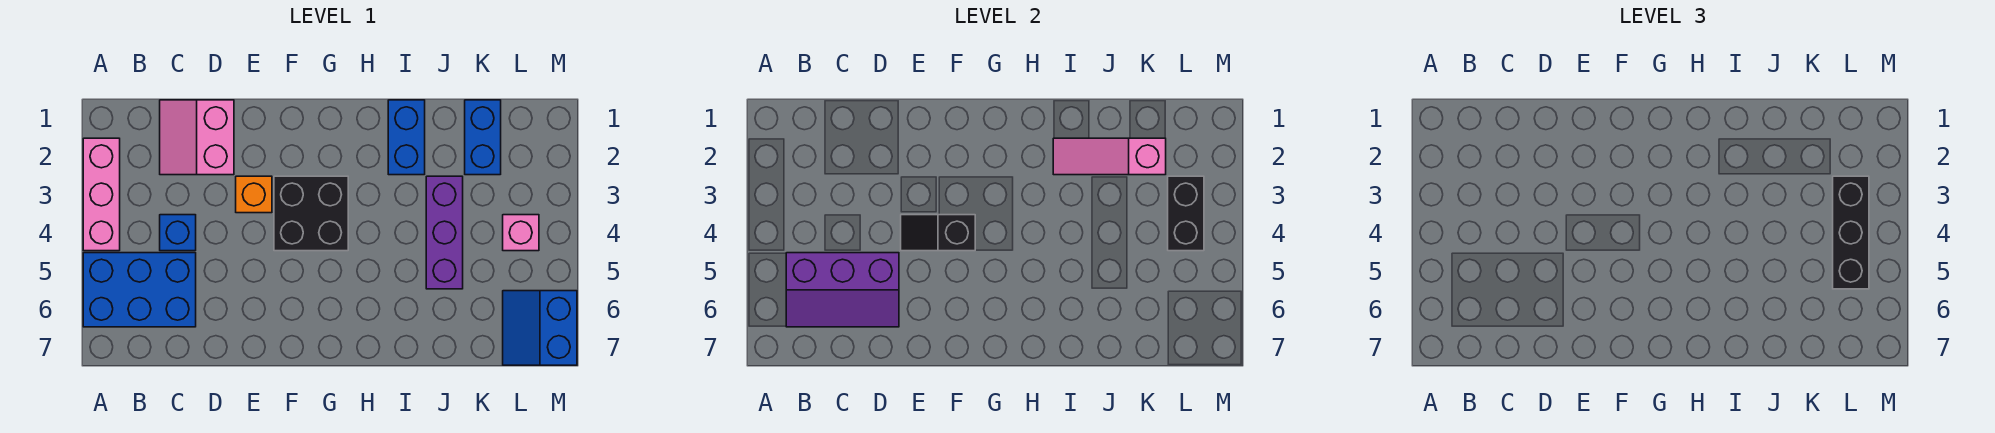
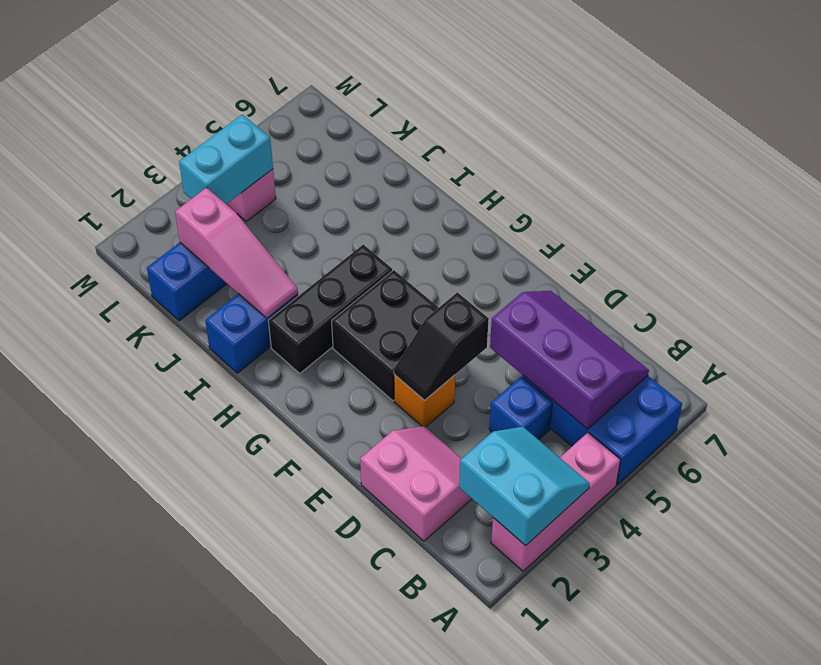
none -> cyan slope A2:B3 level 2 top 2
pink slope C1:D2 level 1 top D -> pink slope C1:D2 level 1 top 1
black slope E4:F4 level 2 top F -> black slope E3:E4 level 2 top 4
purple brick J3:J5 level 1 -> none
black brick L3:L4 level 2 -> cyan brick L3:L4 level 2
black brick L3:L5 level 3 -> black brick H2:H4 level 1
blue slope L6:M7 level 1 top M -> none

